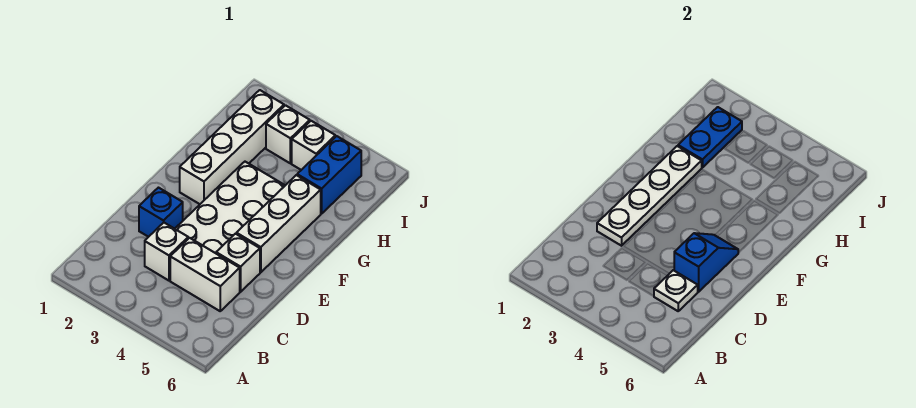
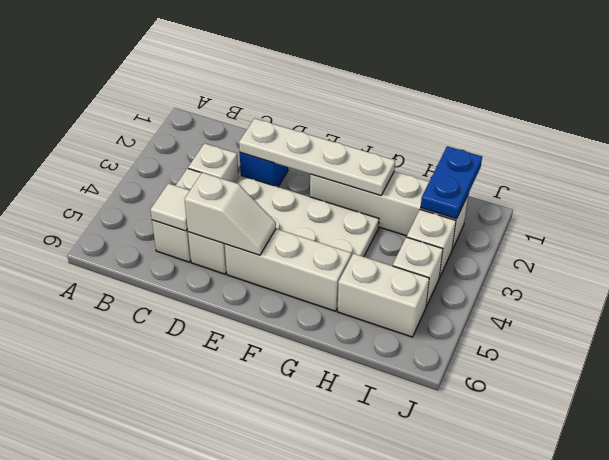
white plate C5 level 2 -> white tile C5 level 2
blue slope D5:E5 level 2 top D -> white slope D5:E5 level 2 top D
blue plate H2:I2 level 2 -> blue plate I1:I2 level 2
blue brick H5:I5 level 1 -> white brick H5:I5 level 1

